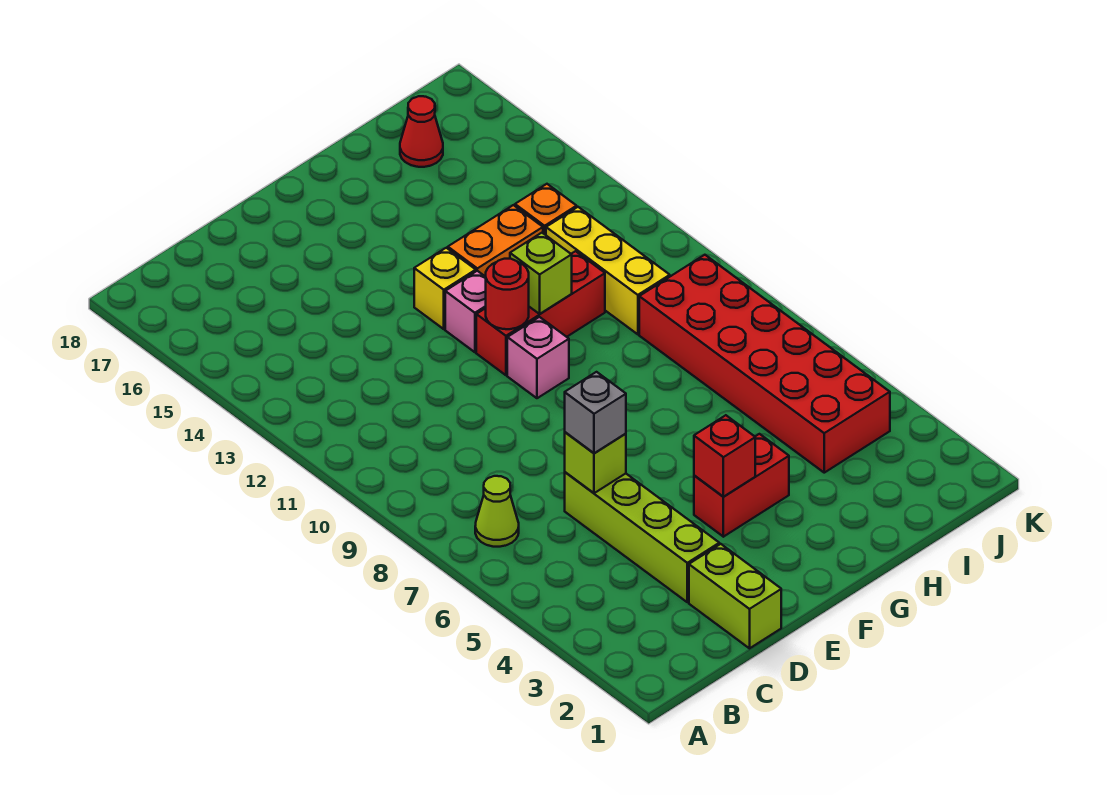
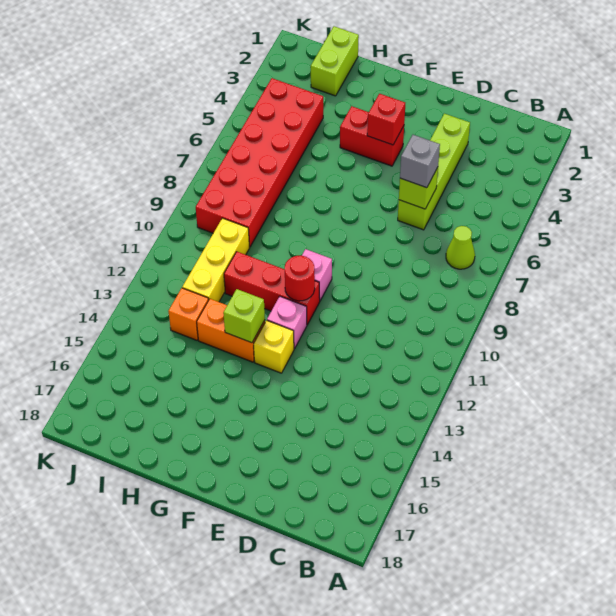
lime brick D1:D2 level 1 -> lime brick I1:I2 level 1
lime brick G11 level 2 -> lime brick G13 level 2
red cone I17 level 1 -> none

